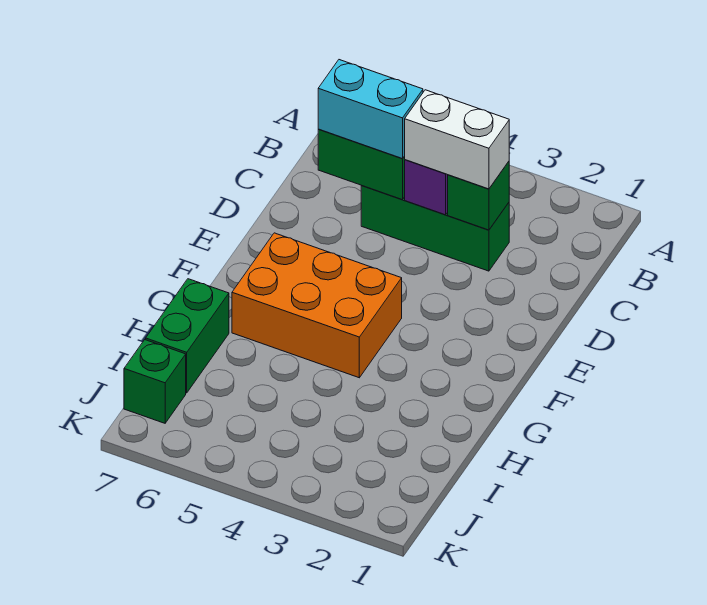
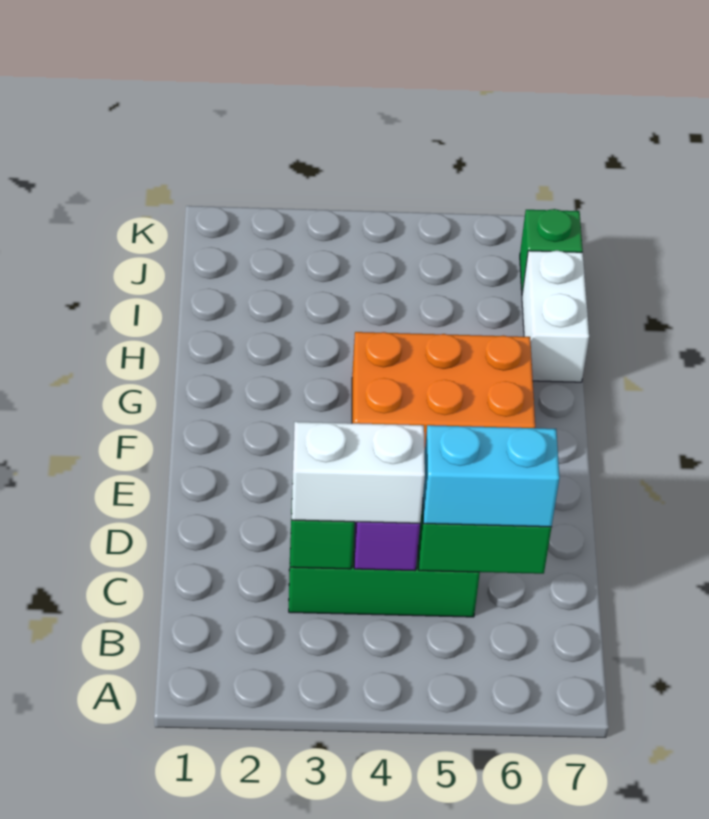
green brick H7:I7 level 1 -> white brick H7:I7 level 1

